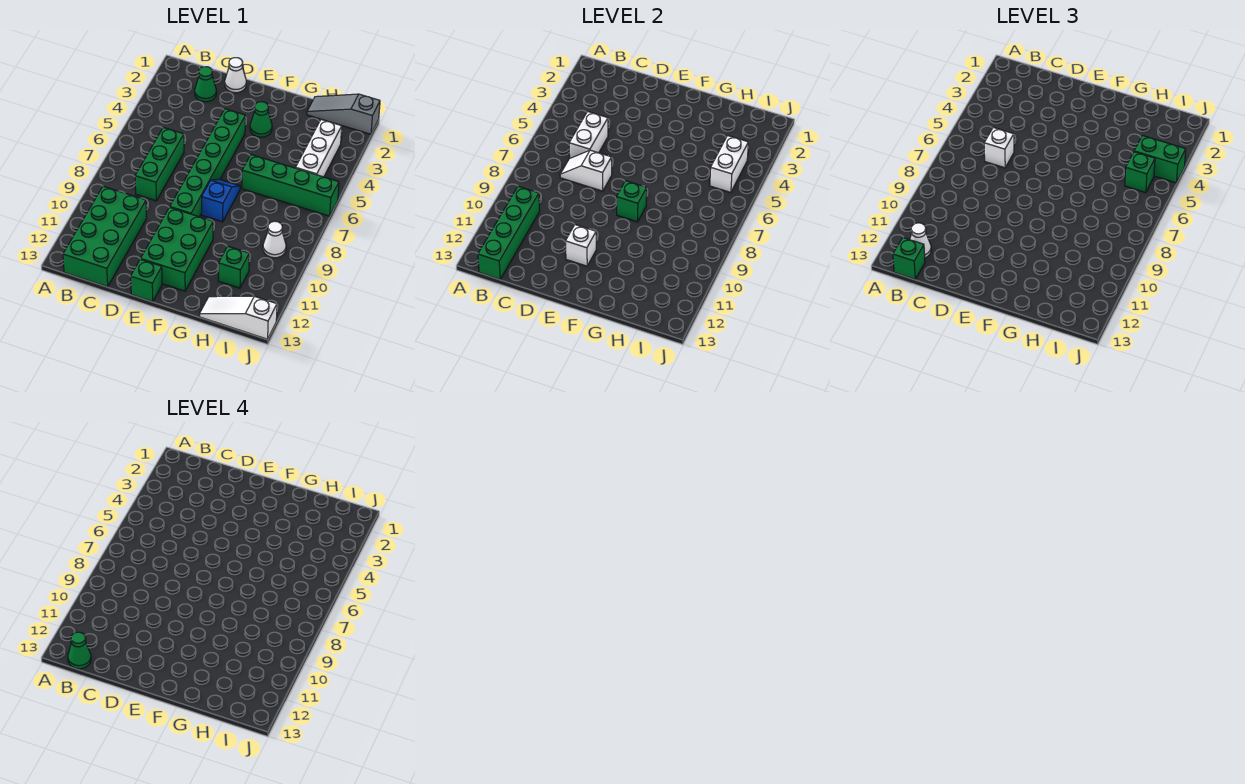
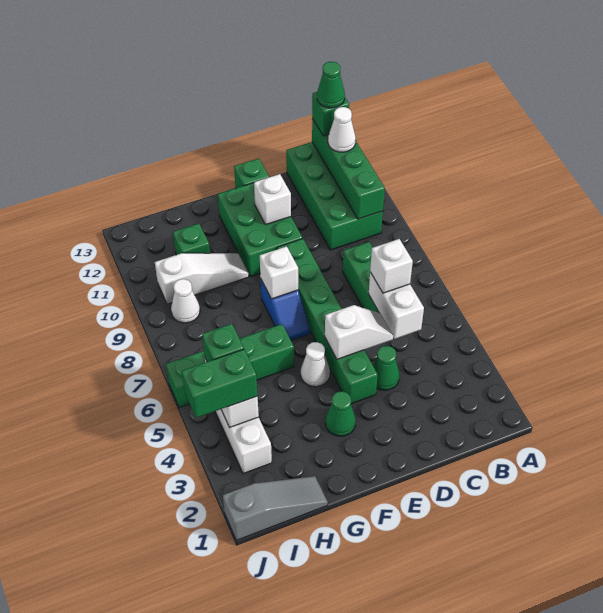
green cone C2 level 1 -> green cone D4 level 1
white slope C7:D7 level 2 top D -> white slope D5:E5 level 2 top E
white cone D1 level 1 -> white cone F5 level 1
green brick F8 level 2 -> white brick F8 level 2
white slope H13:J13 level 1 top J -> white slope G10:I10 level 1 top I

